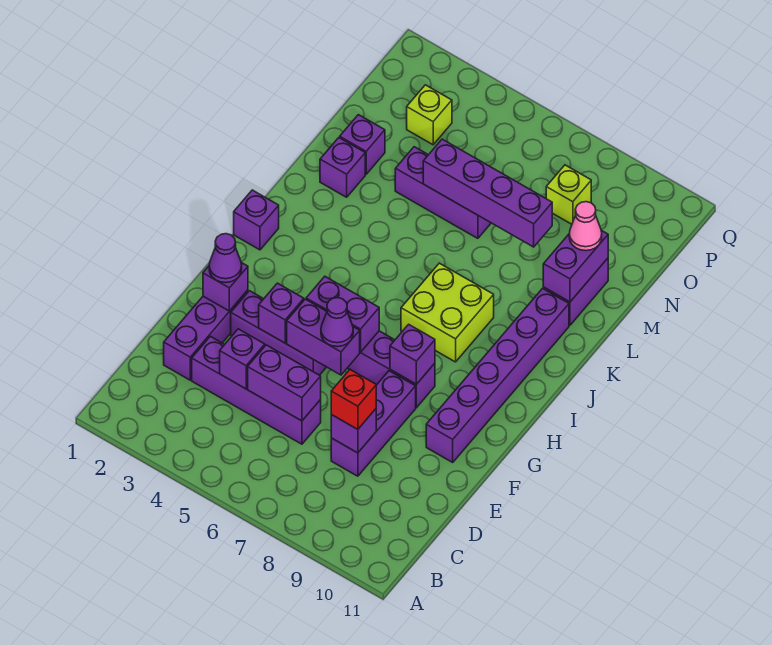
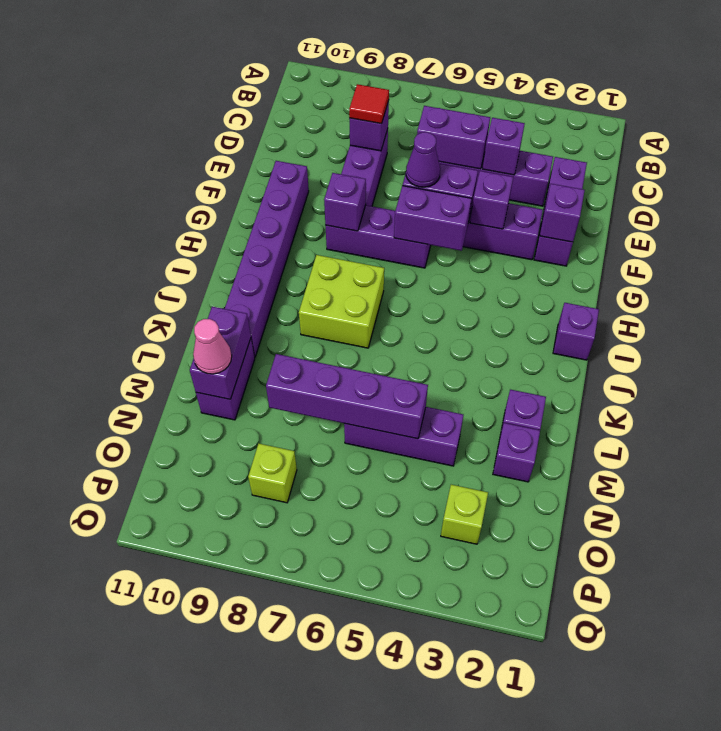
red brick D8 level 3 -> red tile D8 level 3
purple cone F2 level 3 -> none

